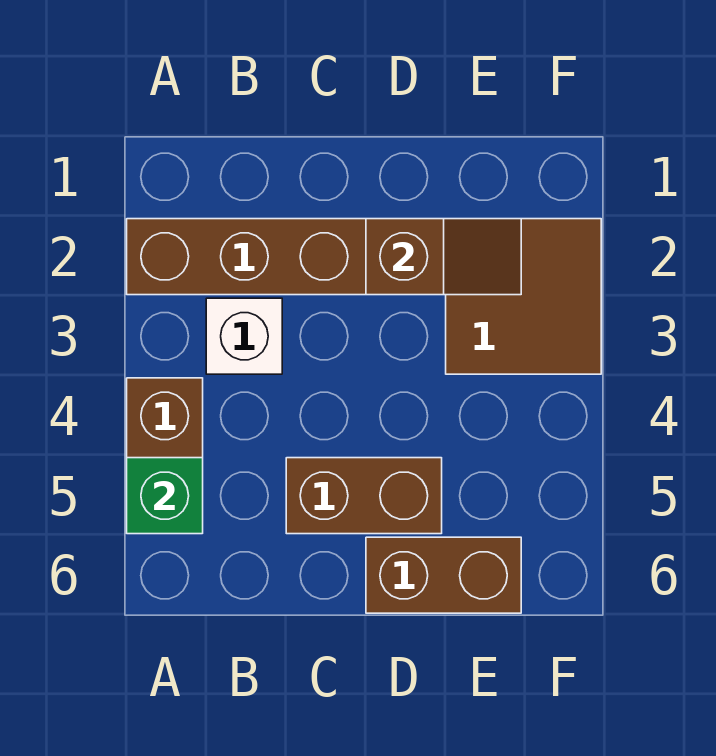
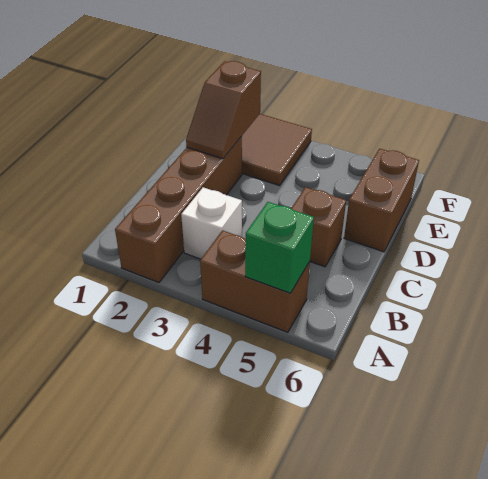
brown brick C5:D5 level 1 -> brown brick C5 level 1
brown slope D2:E2 level 2 top D -> brown slope D2:E2 level 2 top E

